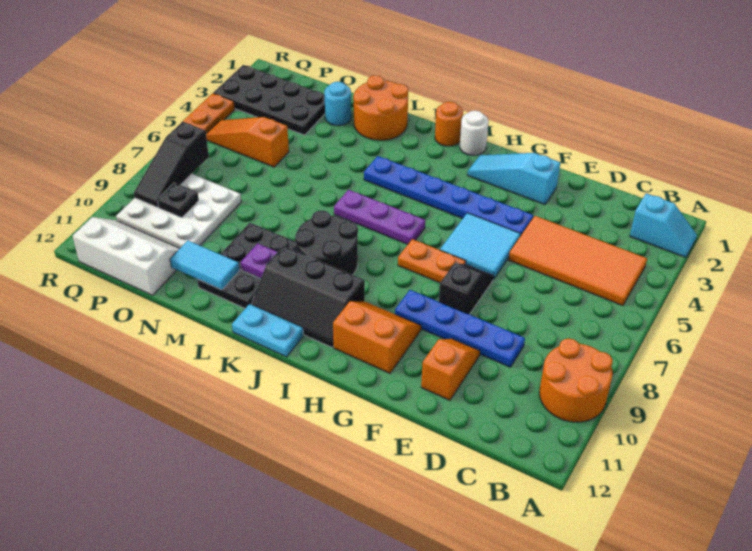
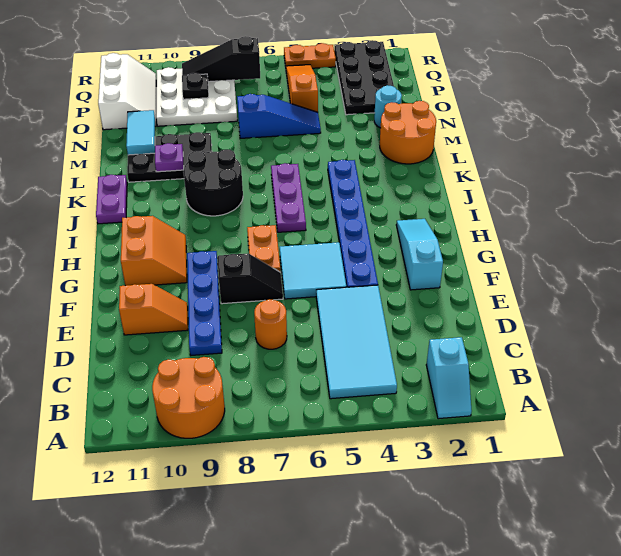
orange tile B4:E5 level 1 -> cyan tile B4:E5 level 1
white round brick I1 level 1 -> none
black slope I10:K11 level 1 top 10 -> none
orange round brick J1 level 1 -> orange round brick D7 level 1
cyan plate J12:K12 level 1 -> purple plate J12:K12 level 1
none -> blue slope N5:N7 level 1 top 7

